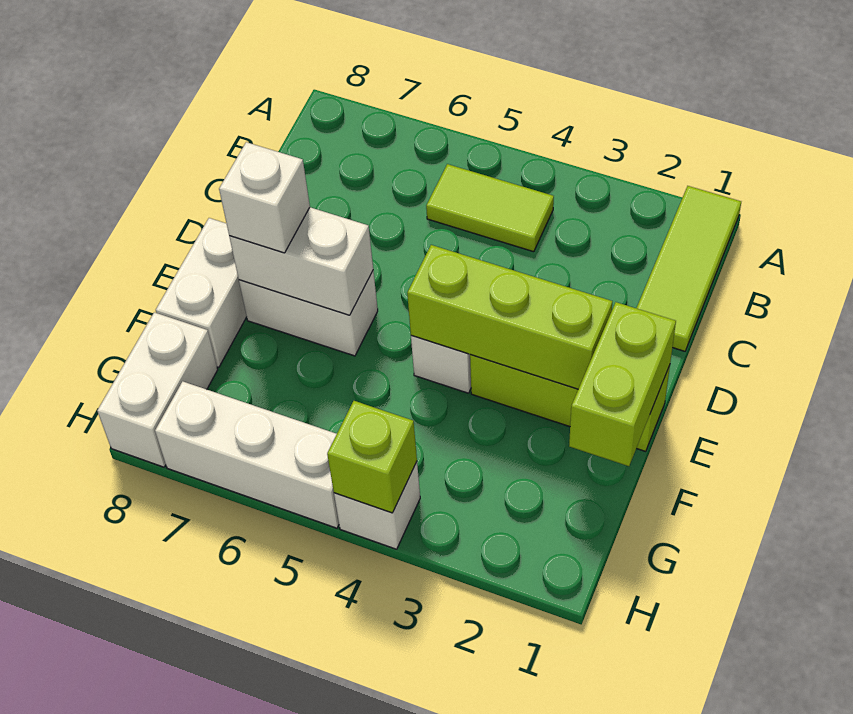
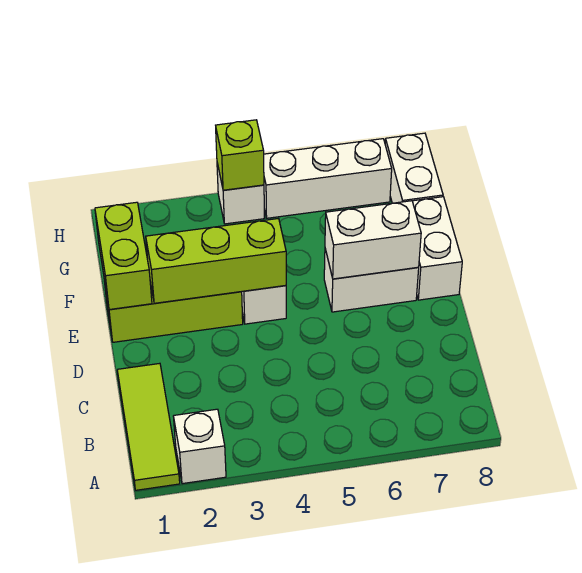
lime tile B4:B5 level 1 -> none
white brick E7 level 3 -> white brick A2 level 1

